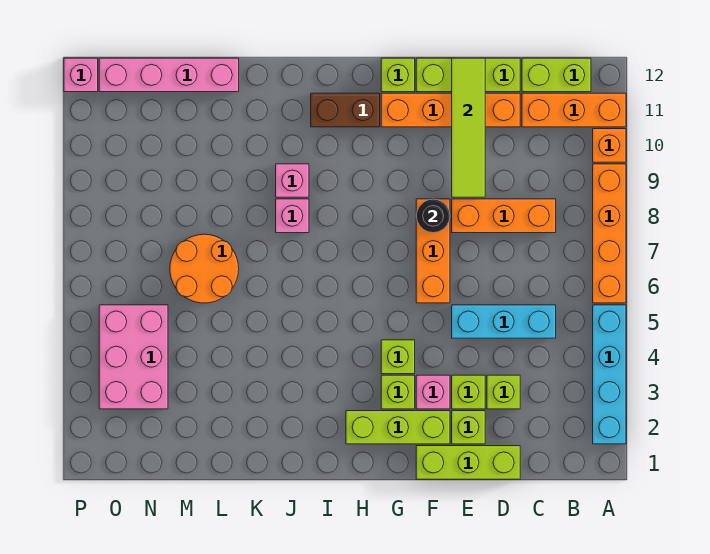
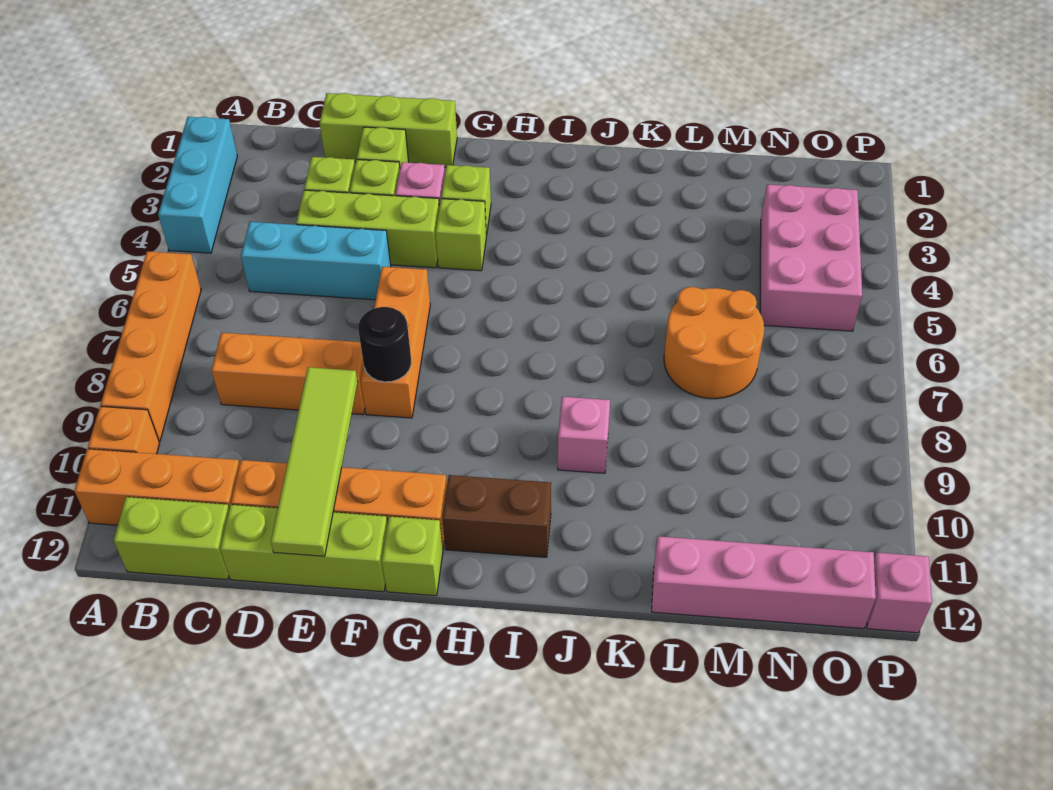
cyan brick A2:A5 level 1 -> cyan brick A2:A4 level 1
lime brick F2:H2 level 1 -> lime brick D4:F4 level 1
pink brick J8 level 1 -> none

